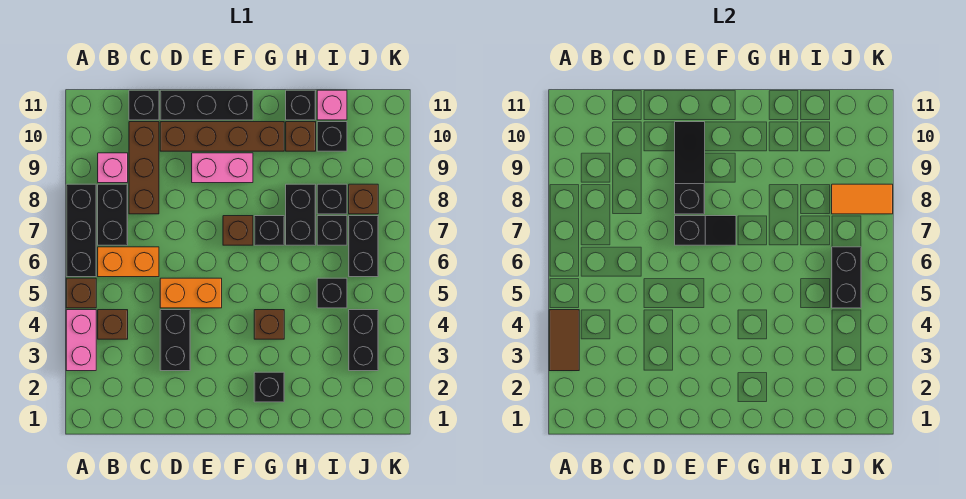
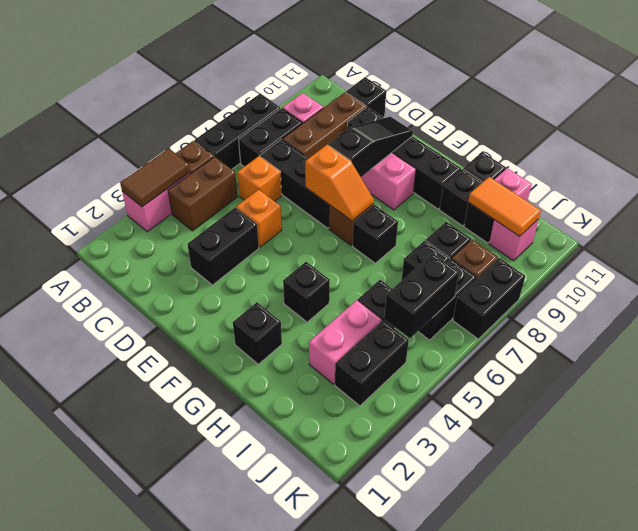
brown brick B4 level 1 -> brown brick B4:B5 level 1
orange brick B6:C6 level 1 -> orange brick C6 level 1
orange brick D5:E5 level 1 -> orange brick D5 level 1
brown brick D10:G10 level 1 -> black brick D10:G10 level 1
black brick D11:F11 level 1 -> black brick C7:E7 level 1
black slope E7:F7 level 2 top E -> orange slope E7:F7 level 2 top E
brown brick G4 level 1 -> black brick G4 level 1
black brick H7:H8 level 1 -> black brick K7:K8 level 1
brown brick H10 level 1 -> black brick H10 level 1
none -> pink brick I3:I4 level 1
orange tile J8:K8 level 2 -> orange tile I10:J10 level 2
none -> pink brick J10 level 1

